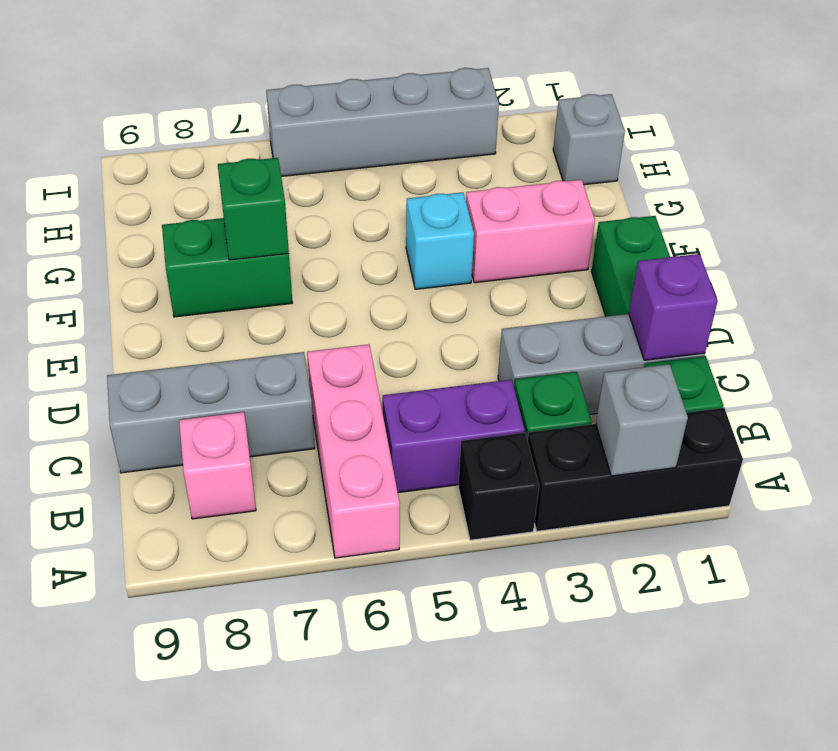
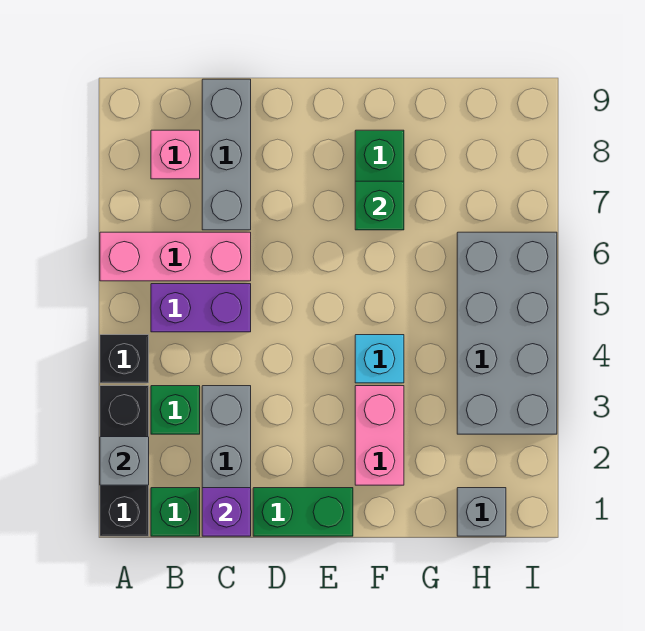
purple brick B4:B5 level 1 -> purple brick B5:C5 level 1
grey brick I3:I6 level 1 -> grey brick H3:I6 level 1

